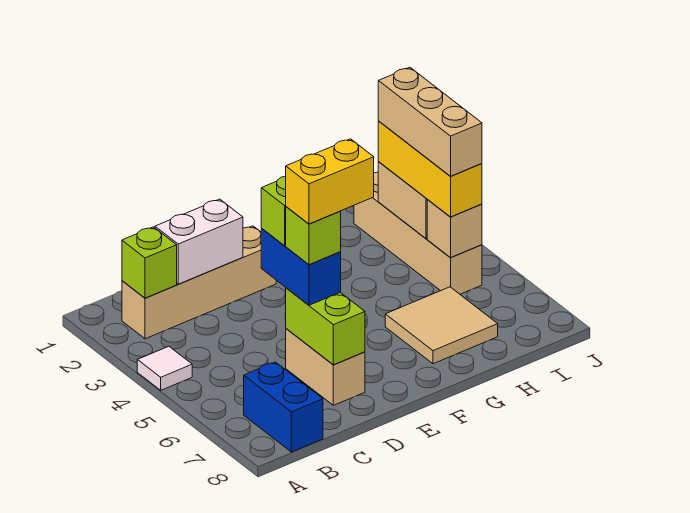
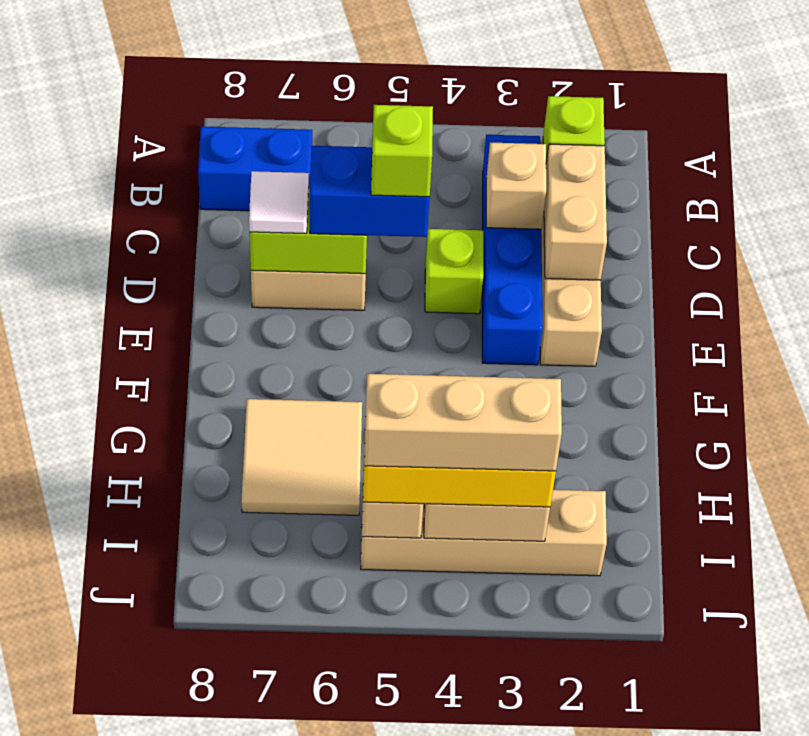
white tile A4 level 1 -> white tile D7 level 3
none -> blue brick B3:E3 level 1
white brick C2:D2 level 2 -> tan brick C2:D2 level 2
none -> tan brick C3 level 2
lime brick D6 level 4 -> lime brick D4 level 1
yellow brick D6:E6 level 5 -> none

